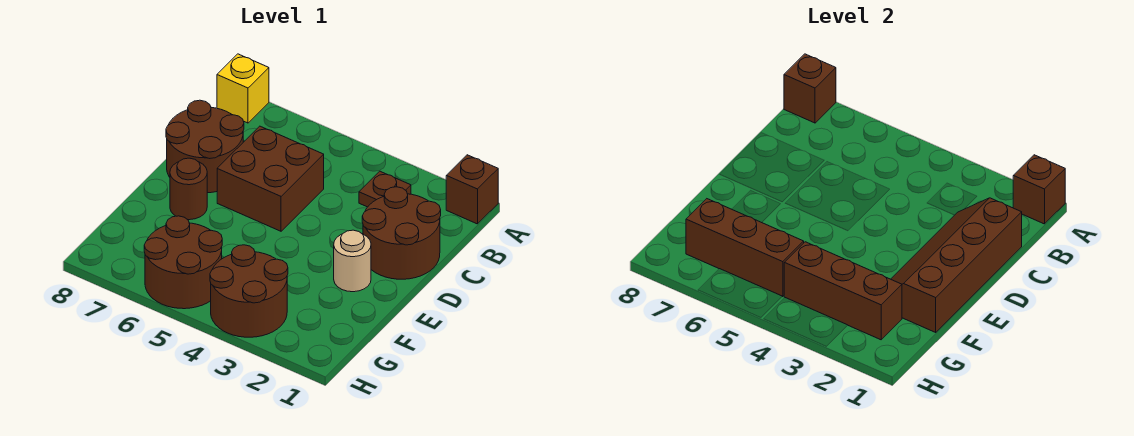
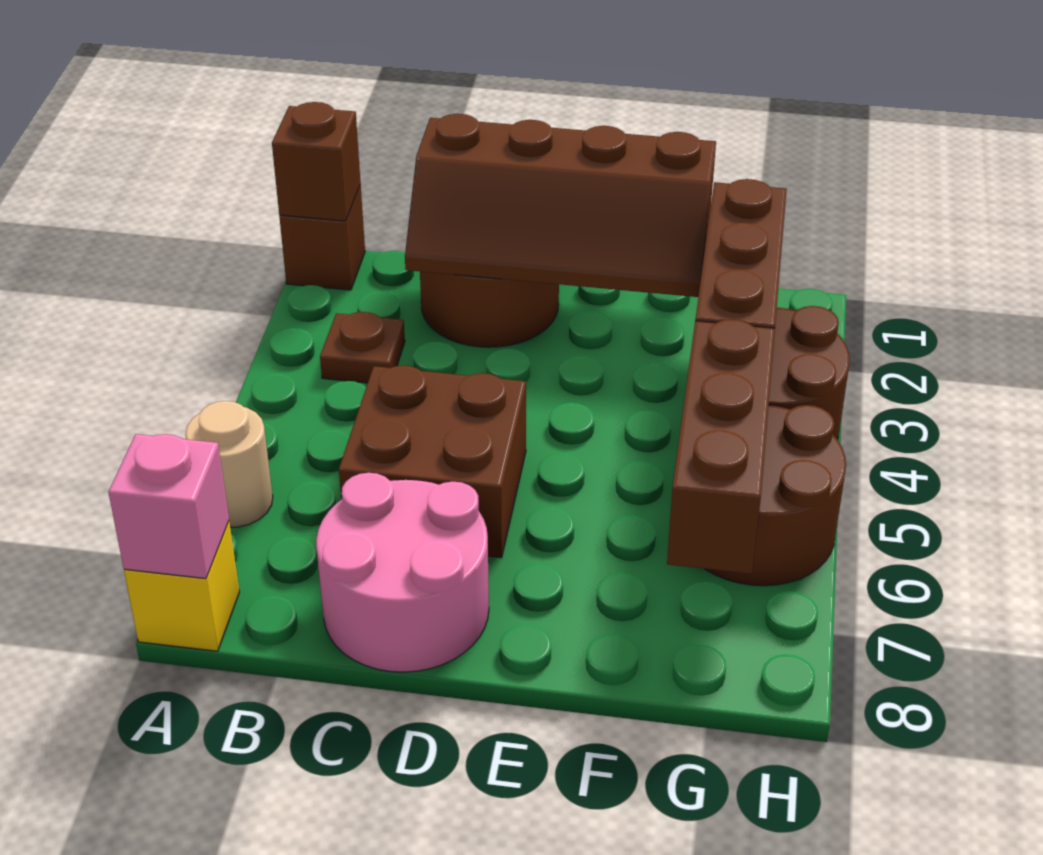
brown brick A8 level 2 -> pink brick A8 level 2
brown round brick C7:D8 level 1 -> pink round brick C7:D8 level 1
tan round brick E2 level 1 -> tan round brick A6 level 1
brown round brick E7 level 1 -> none

